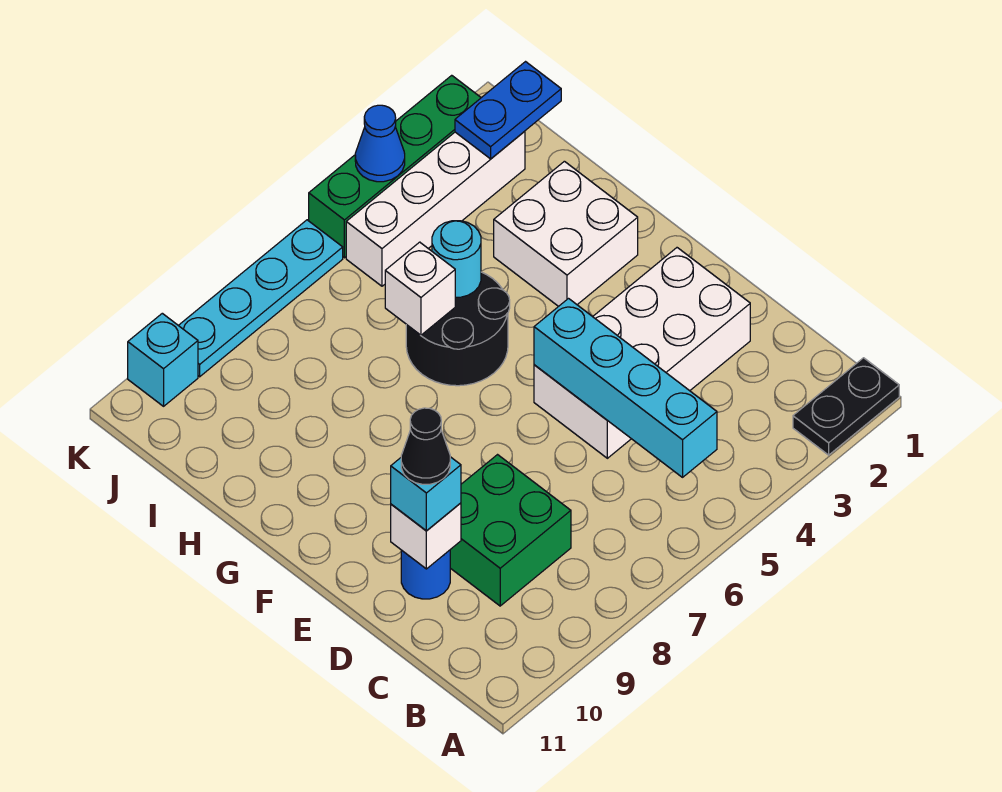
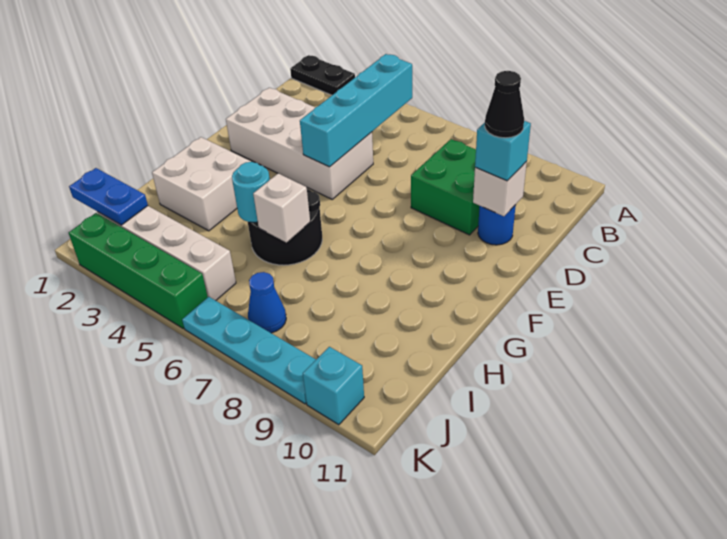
blue cone K4 level 2 -> blue cone J7 level 1

